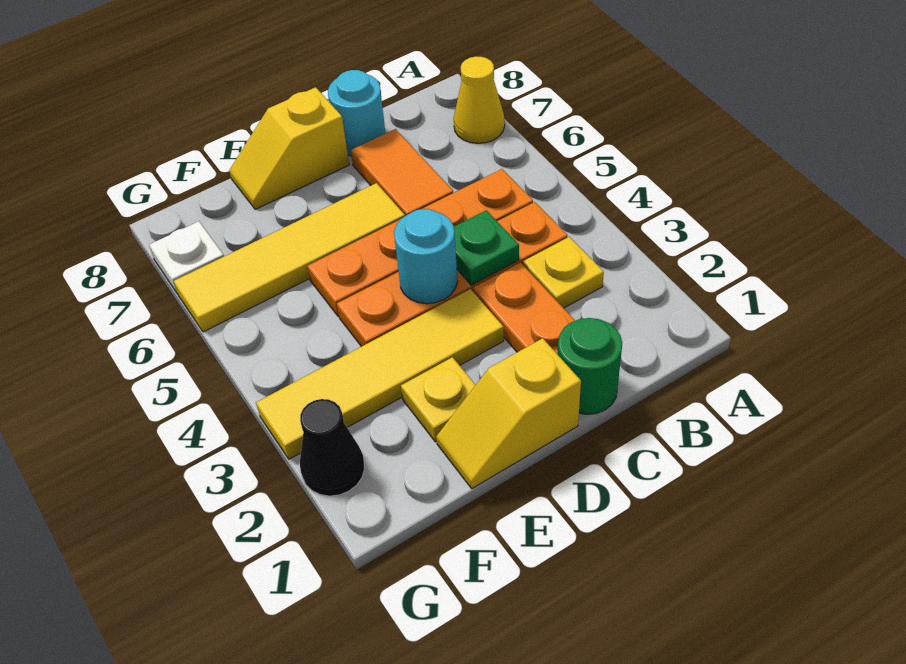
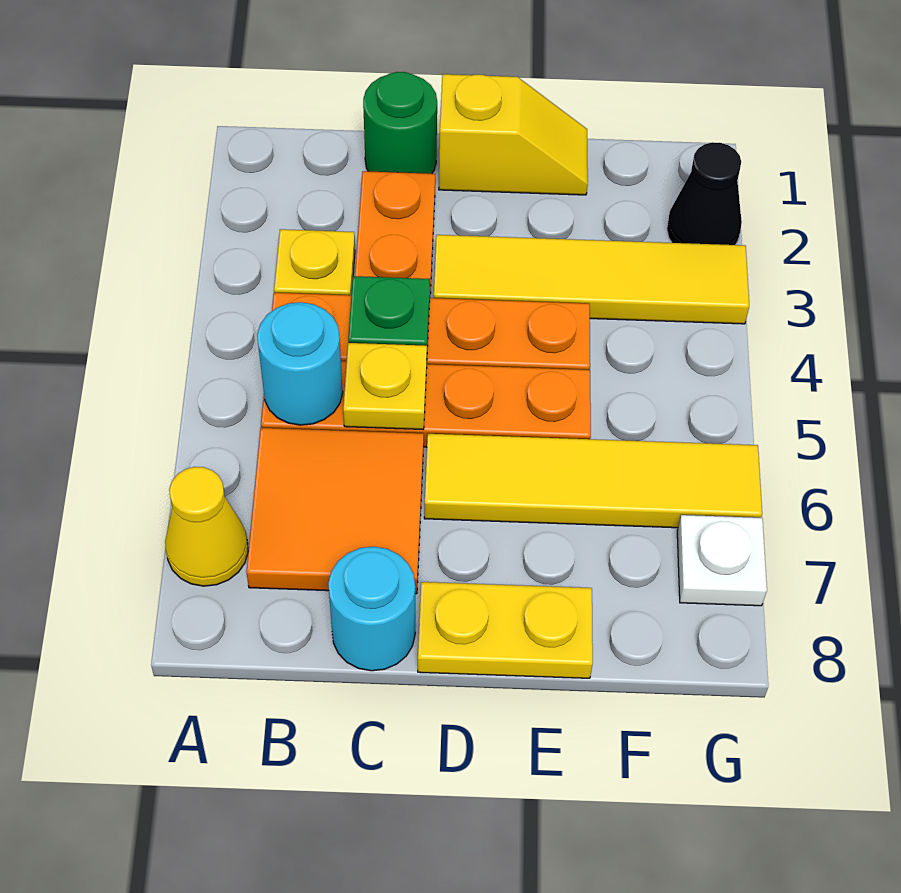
orange tile C6:C7 level 1 -> orange tile B6:C7 level 1
cyan round brick D4 level 2 -> cyan round brick B5 level 2
yellow slope D8:E8 level 1 top D -> yellow plate D8:E8 level 1
yellow plate E2 level 1 -> yellow plate C5 level 2

